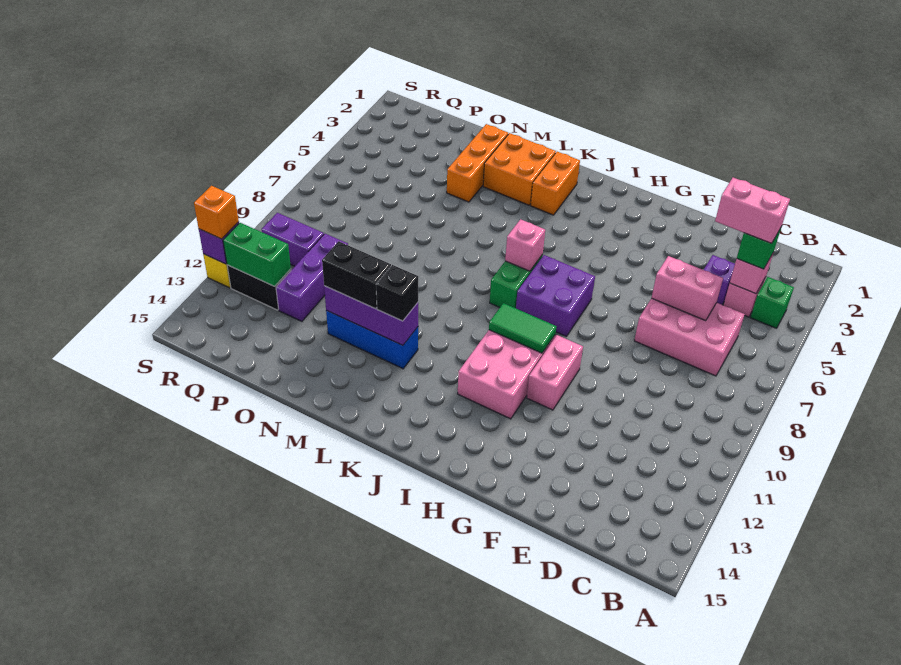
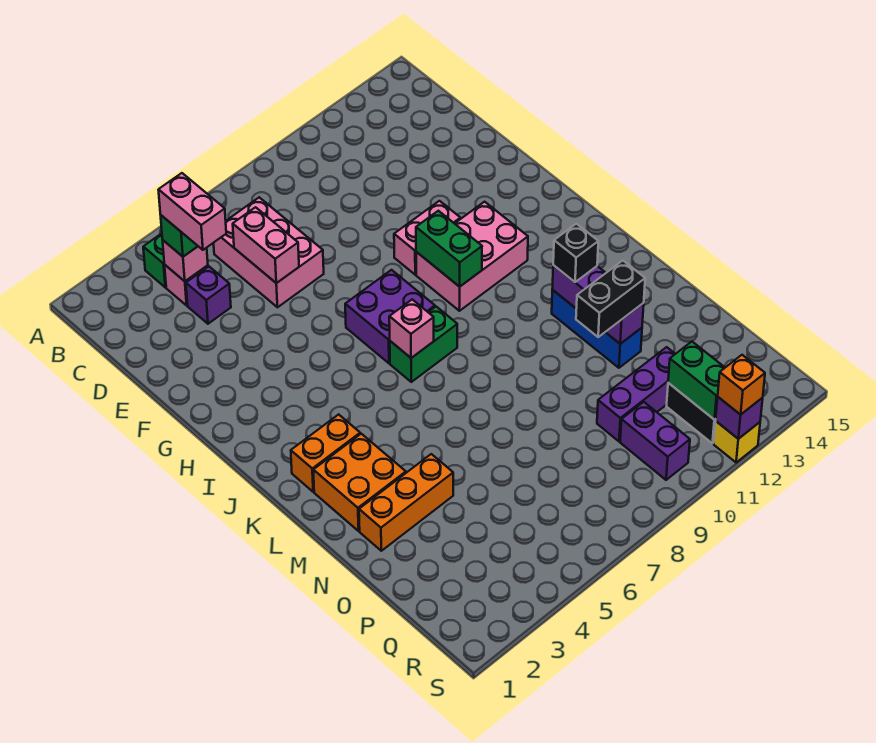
green tile H10:I10 level 2 -> green brick H10:I10 level 2
black brick M12:N12 level 3 -> black brick N11:N12 level 3

